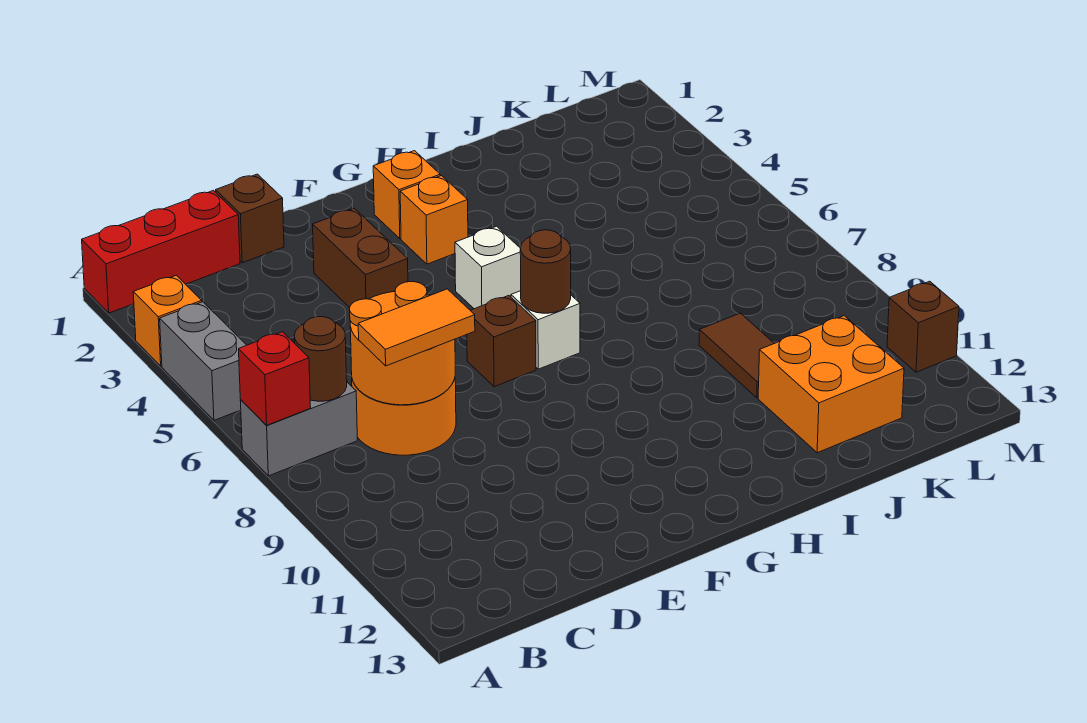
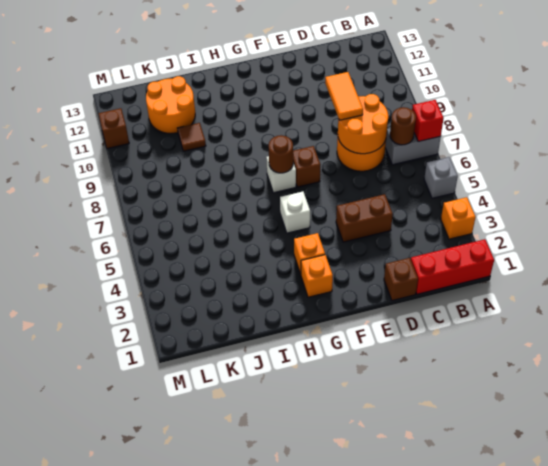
grey brick A4:A5 level 1 -> grey brick A5 level 1
orange tile C8:D8 level 3 -> orange tile D8:D9 level 3
brown brick E3:E4 level 1 -> brown brick D4:E4 level 1
brown tile J9:J10 level 1 -> brown tile J10 level 1
orange brick J11:K12 level 1 -> orange round brick J11:K12 level 1

